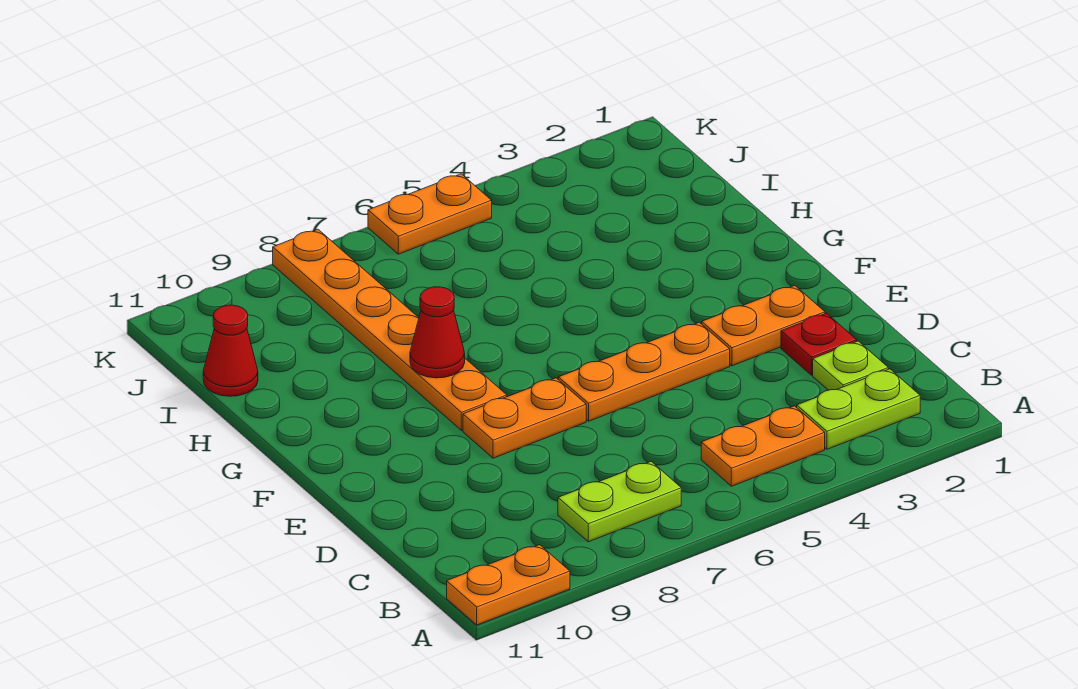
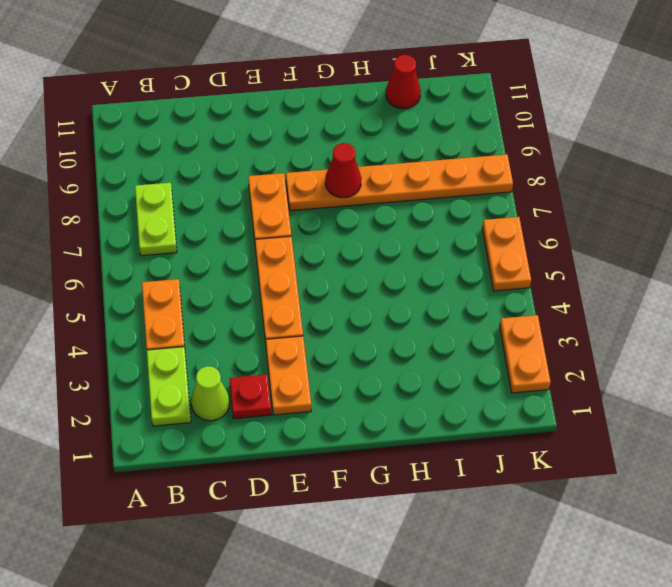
orange plate A10:A11 level 1 -> orange plate K2:K3 level 1
lime plate C2 level 1 -> lime cone C2 level 1

